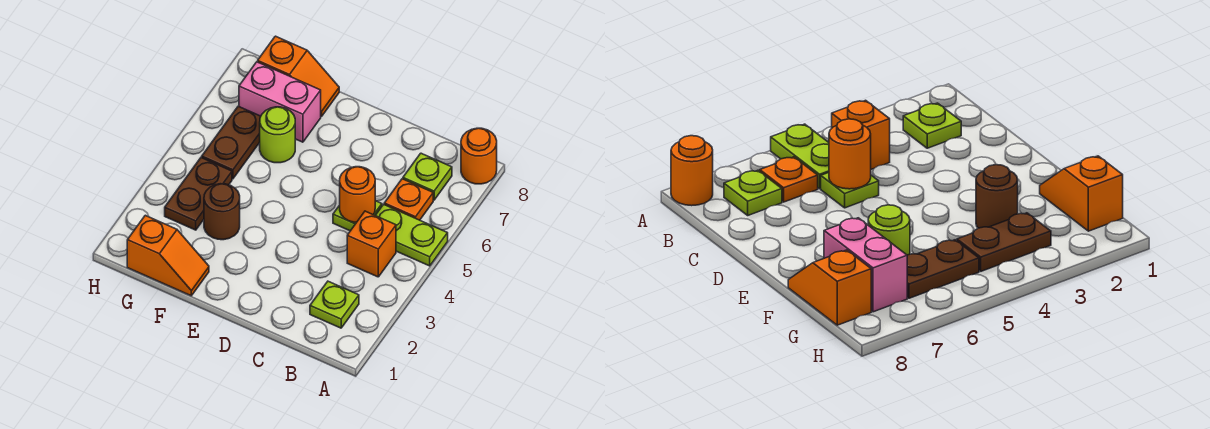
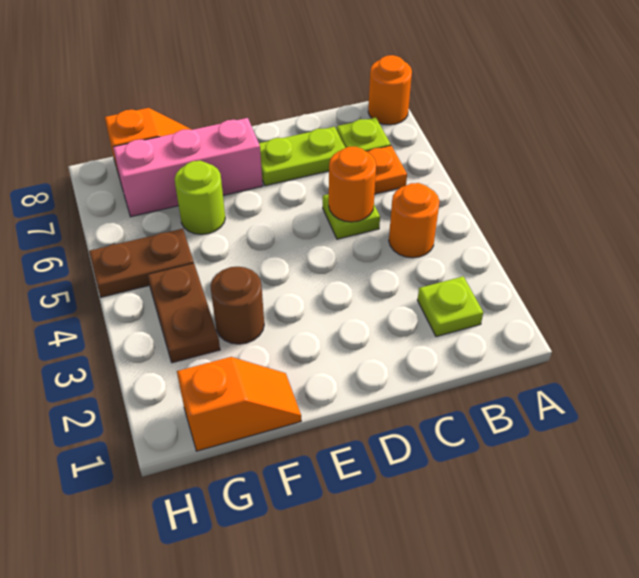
lime plate A5:B5 level 1 -> lime plate C7:D7 level 1
orange brick B4 level 1 -> orange round brick B4 level 1
pink brick F7:G7 level 1 -> pink brick E7:G7 level 1
brown plate G5:G6 level 1 -> brown plate G5:H5 level 1

